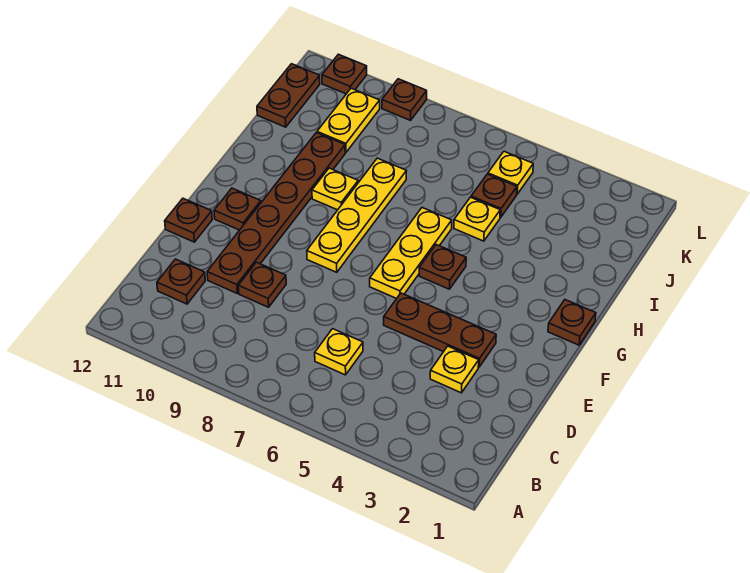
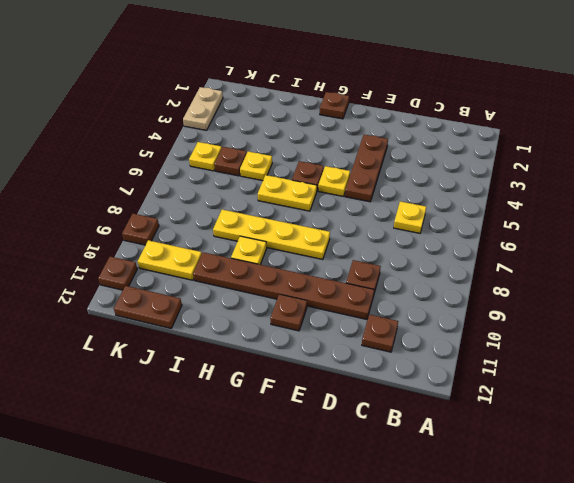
yellow plate D3 level 1 -> yellow plate F5 level 1
brown plate E12 level 1 -> none
yellow plate F6:H6 level 1 -> yellow plate G6:H6 level 1
none -> tan plate L2:L3 level 1

